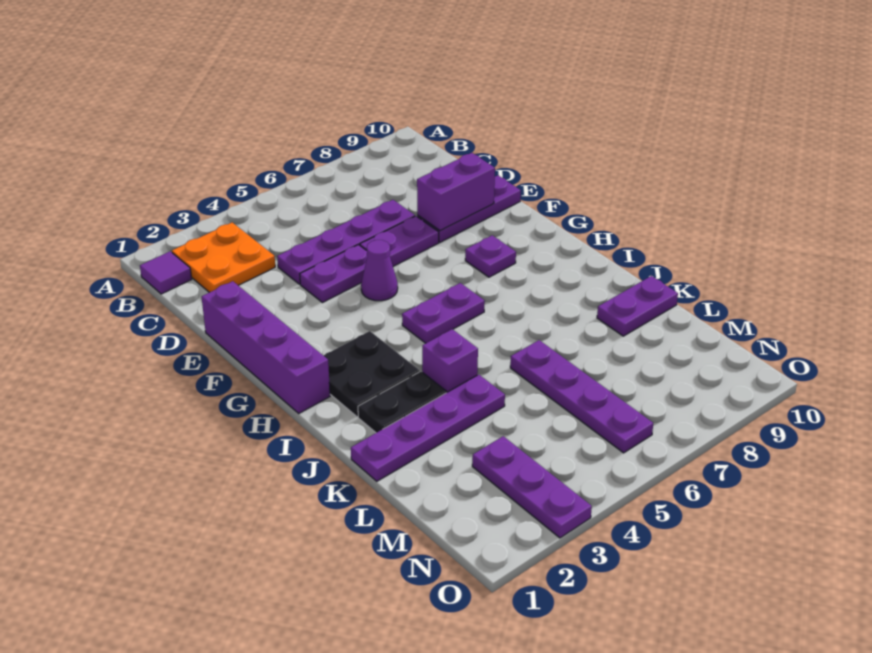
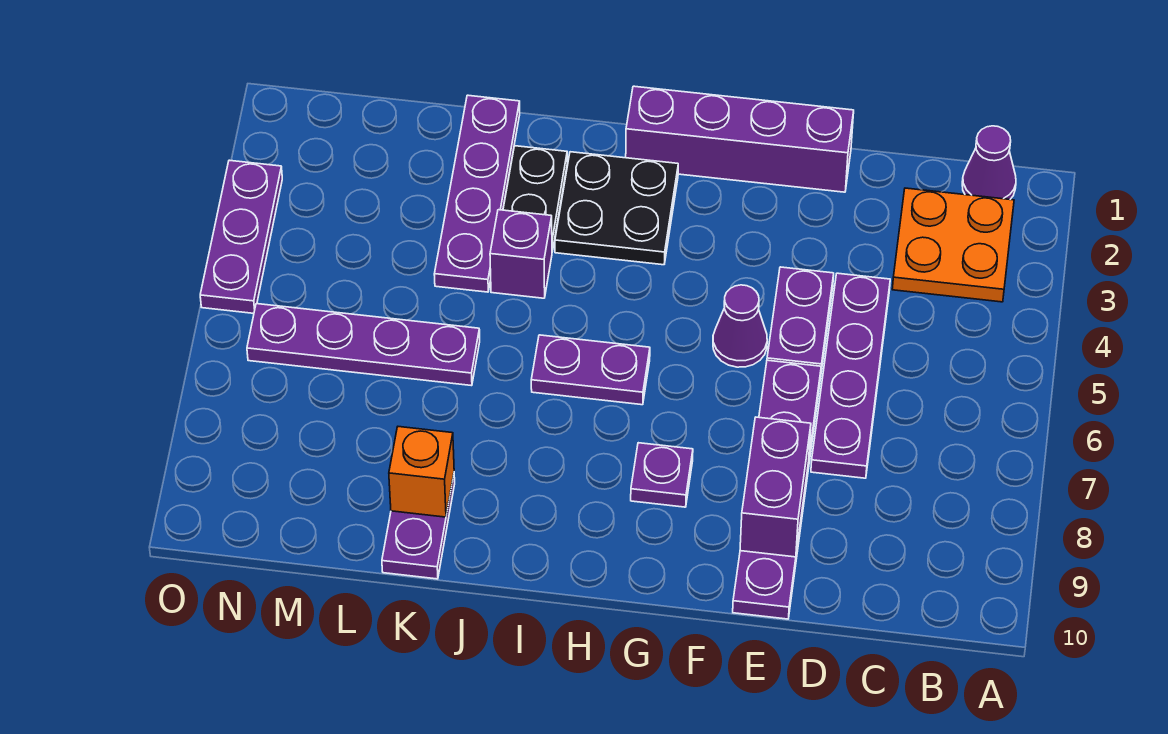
purple tile B1 level 1 -> purple cone B1 level 1
purple plate H5:H6 level 1 -> purple plate H6:I6 level 1
none -> orange brick K9 level 2
purple plate M3:O3 level 1 -> purple plate O3:O5 level 1

